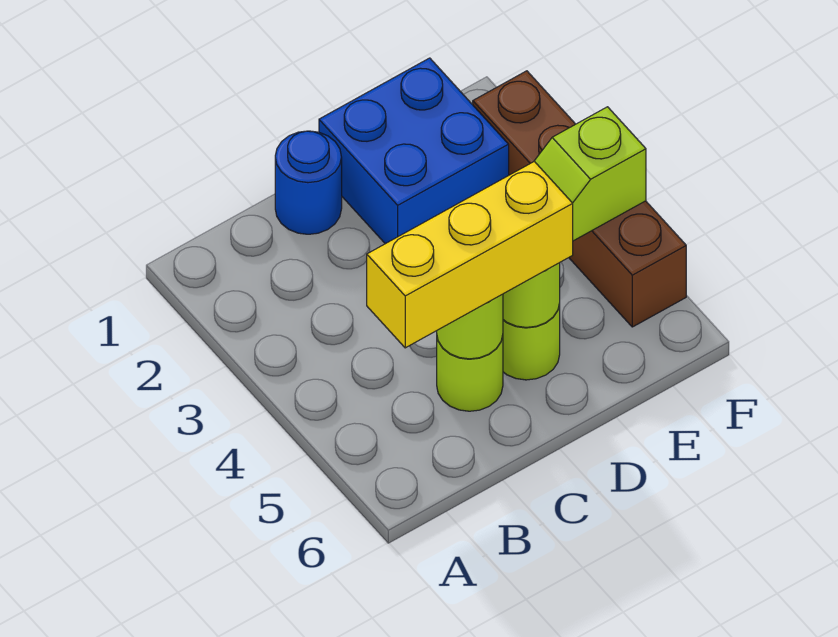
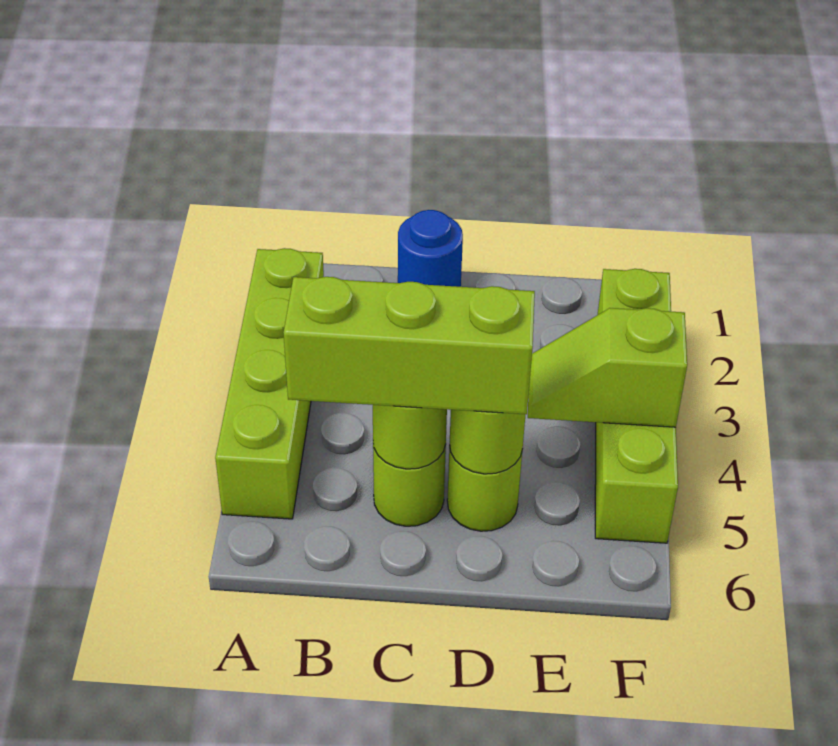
none -> lime brick A2:A5 level 1
yellow brick B5:D5 level 3 -> lime brick B5:D5 level 3
blue brick D1:E2 level 1 -> none
brown brick F2:F5 level 1 -> lime brick F2:F5 level 1

